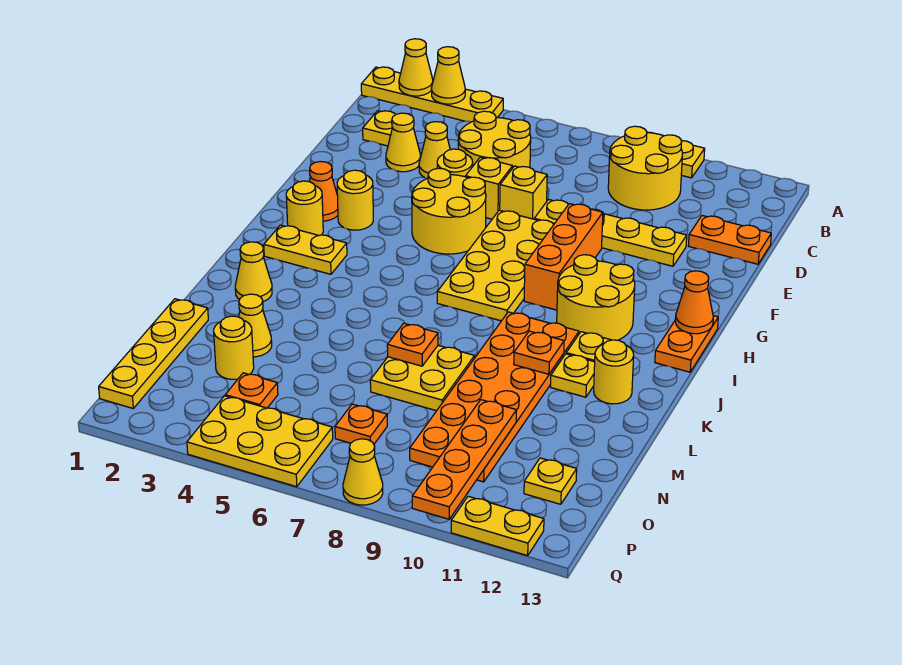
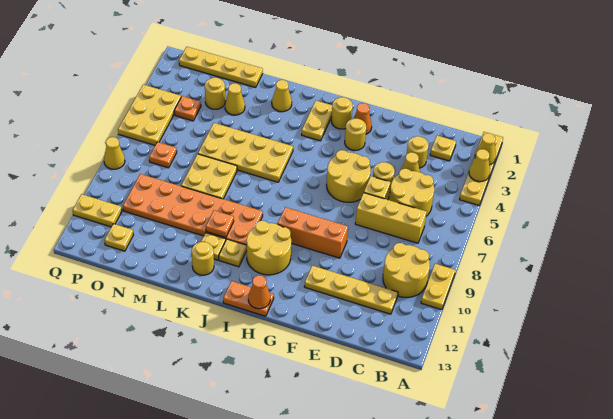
yellow cone D3 level 1 -> yellow round brick D3 level 1
orange plate D12:D13 level 1 -> none
yellow brick E7 level 1 -> yellow brick C7:E7 level 1
yellow plate E8:E11 level 1 -> yellow plate C11:F11 level 1
yellow plate F7:I8 level 1 -> yellow plate J5:M6 level 1
orange plate L7 level 2 -> none
orange plate N10:Q10 level 2 -> none
yellow plate Q11:Q12 level 1 -> yellow plate P11:Q11 level 1

